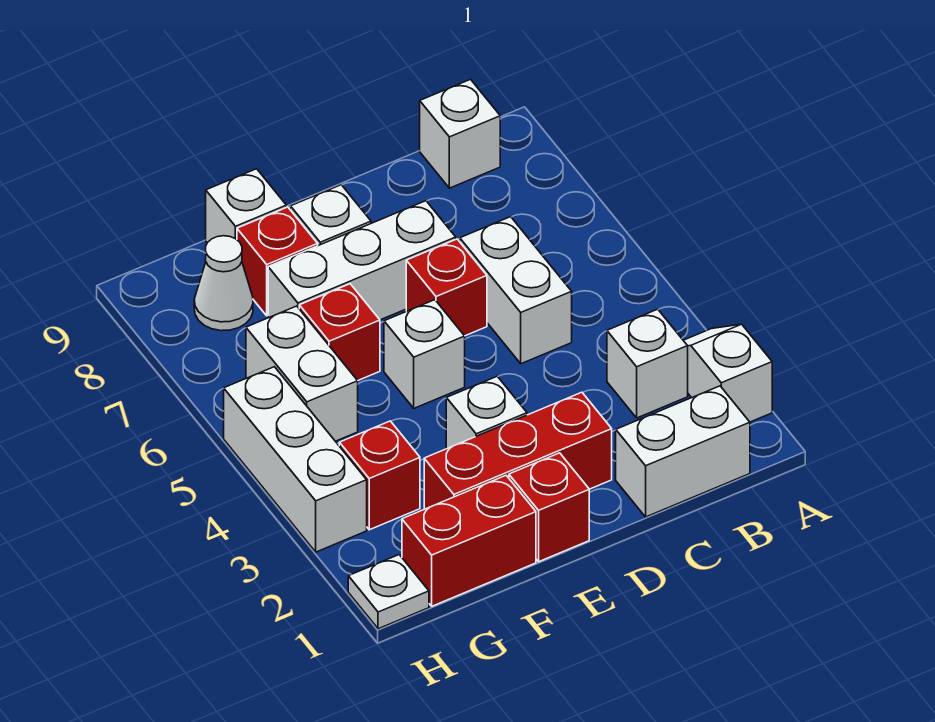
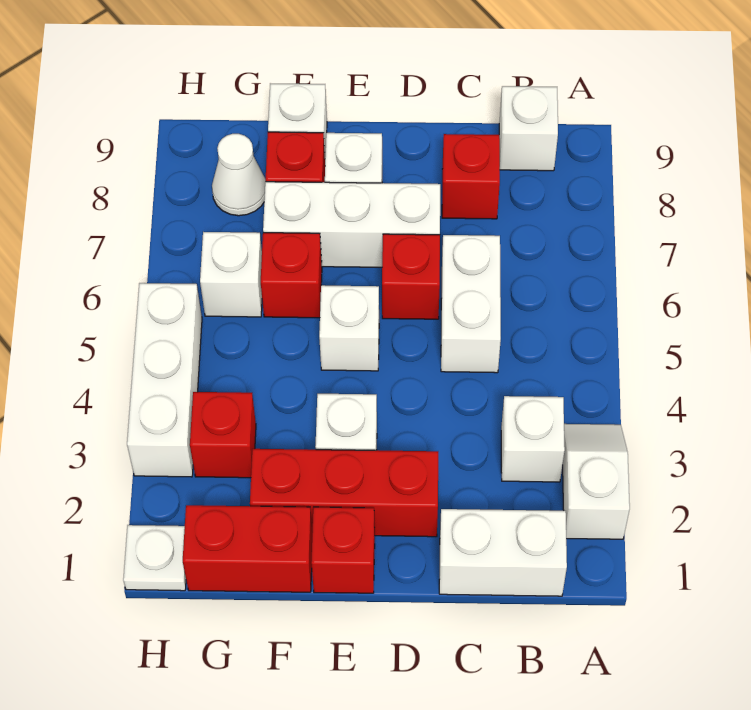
none -> red brick C8 level 1
white brick G5:G6 level 1 -> white brick G6 level 1

